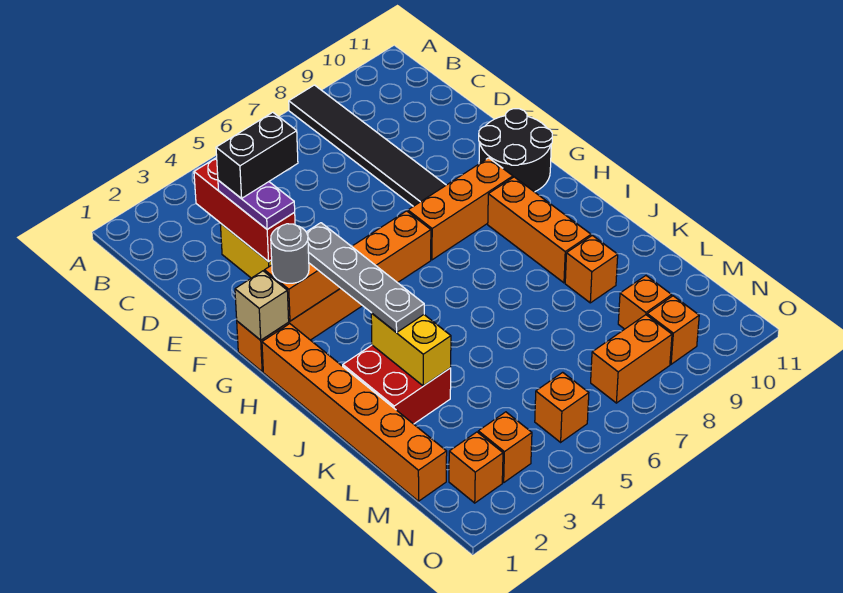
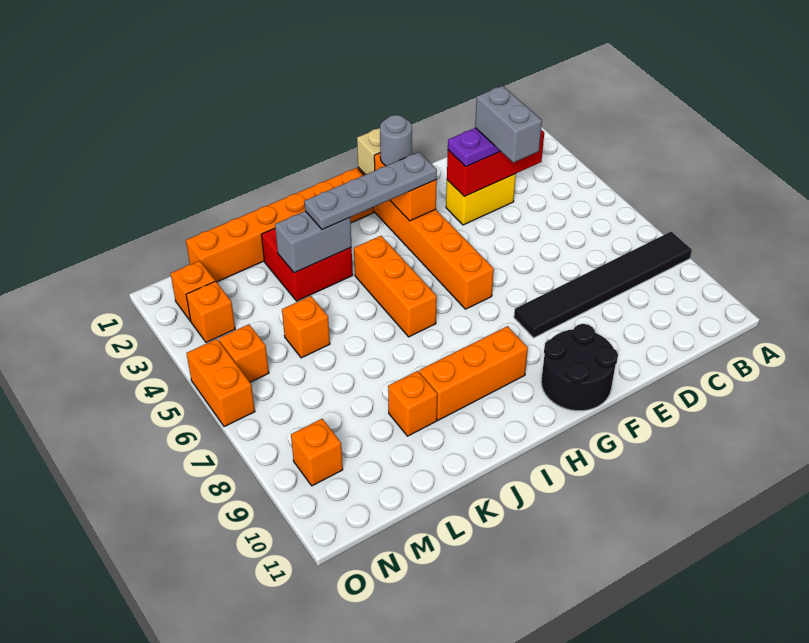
black brick D3:D4 level 4 -> grey brick D3:D4 level 4
orange brick G7:G9 level 1 -> orange brick I4:I6 level 1
yellow brick J3:K3 level 2 -> grey brick J3:K3 level 2
orange brick M9 level 1 -> orange brick L5 level 1
orange brick N7:N8 level 1 -> orange brick O5:O6 level 1

